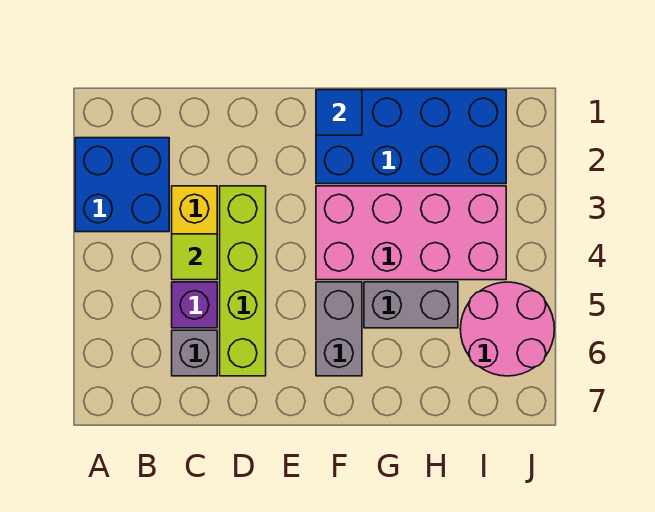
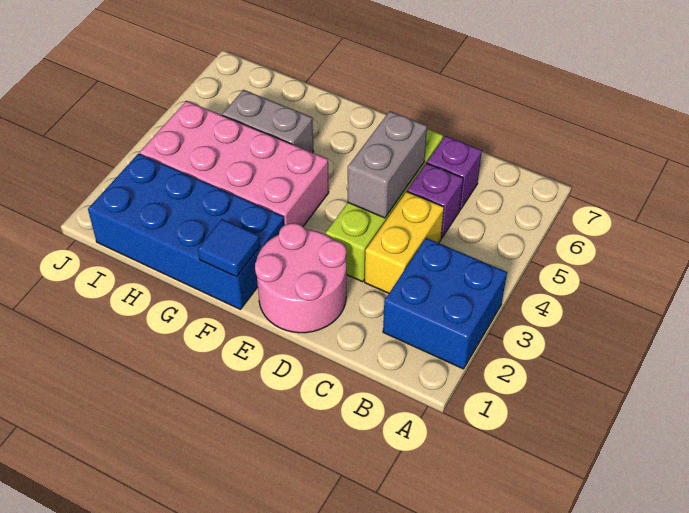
lime tile C4 level 2 -> none
grey brick C6 level 1 -> purple brick C6 level 1
grey brick F5:F6 level 1 -> grey brick D4:D5 level 2
pink round brick I5:J6 level 1 -> pink round brick D1:E2 level 1

